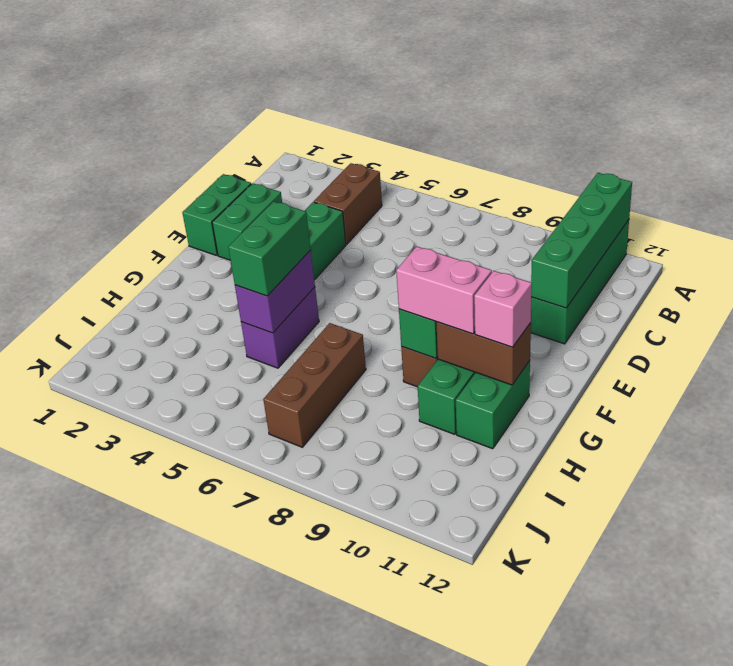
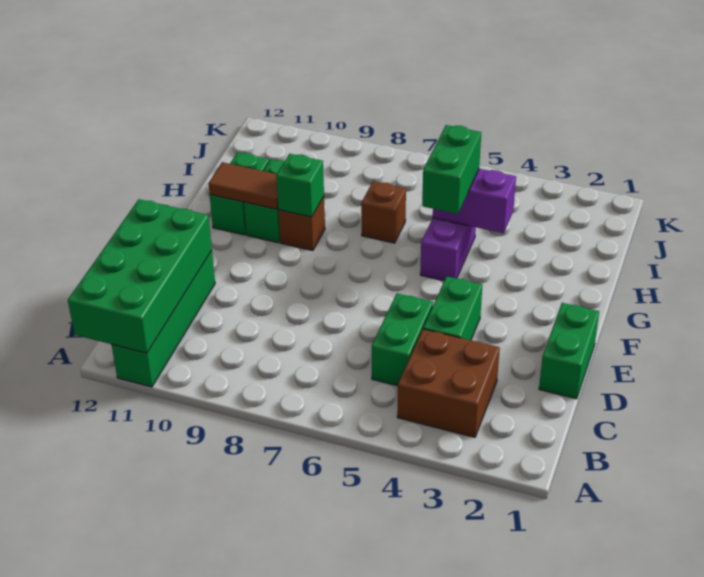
green brick A11:D11 level 2 -> green brick A11:D12 level 2
brown brick B4:C4 level 1 -> brown brick B3:C4 level 1
green brick D2:E2 level 1 -> green brick C5:D5 level 1
purple brick G5:H5 level 2 -> purple brick H4:H5 level 2
pink brick G9:G10 level 3 -> none
brown brick G10:G11 level 2 -> brown tile G10:G11 level 2
pink brick G11 level 3 -> none
brown brick H7:J7 level 1 -> brown brick H7 level 1

